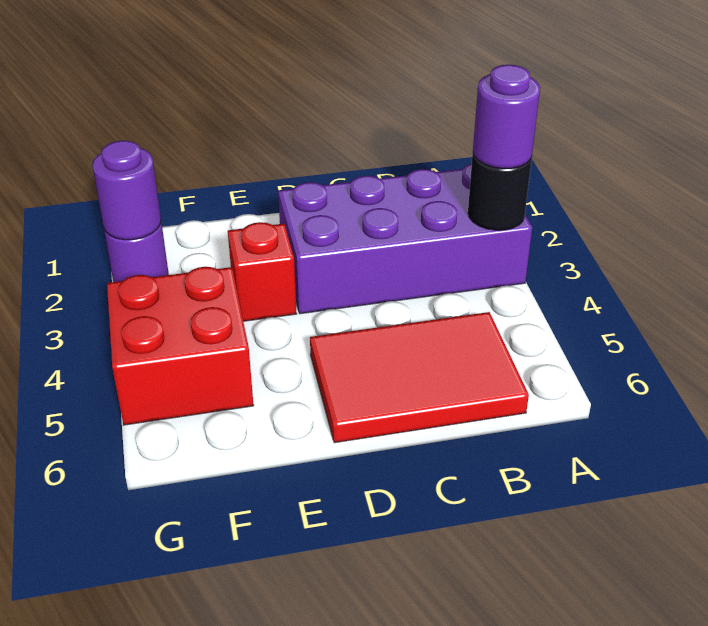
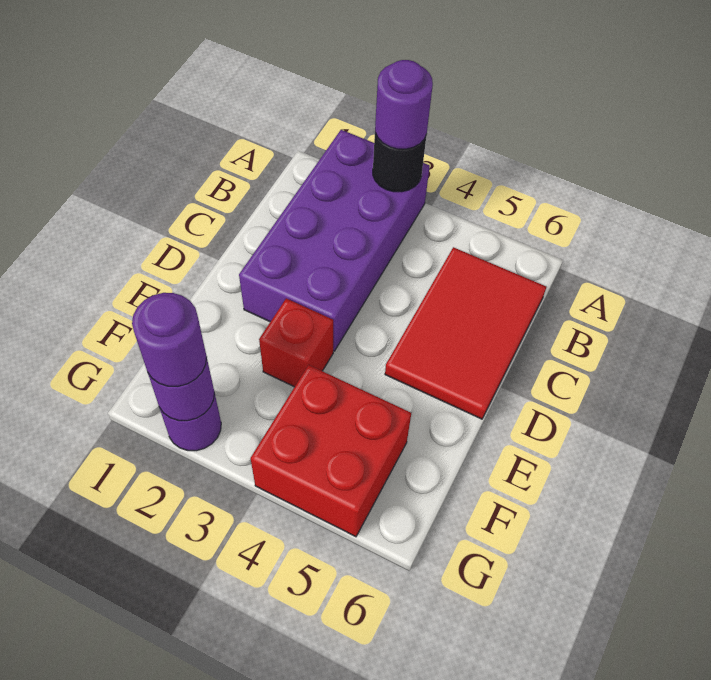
none -> purple round brick G2 level 3

